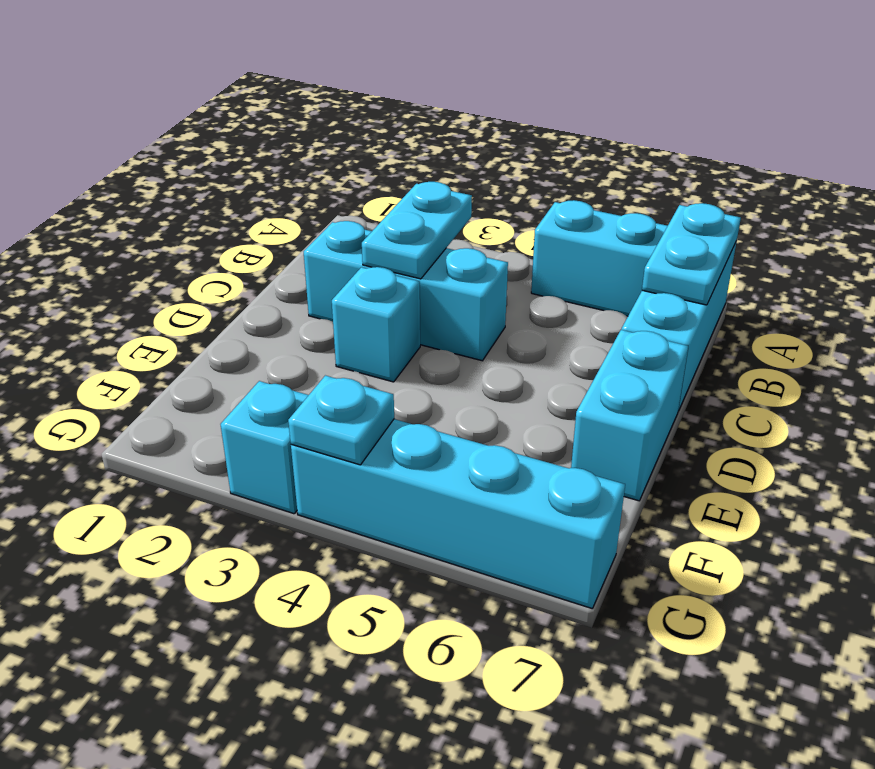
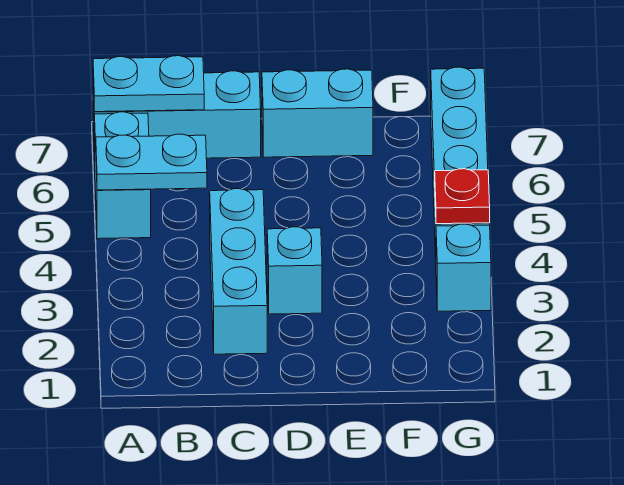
cyan plate B3:C3 level 2 -> cyan plate A5:B5 level 2
cyan plate G4 level 2 -> red plate G4 level 2

